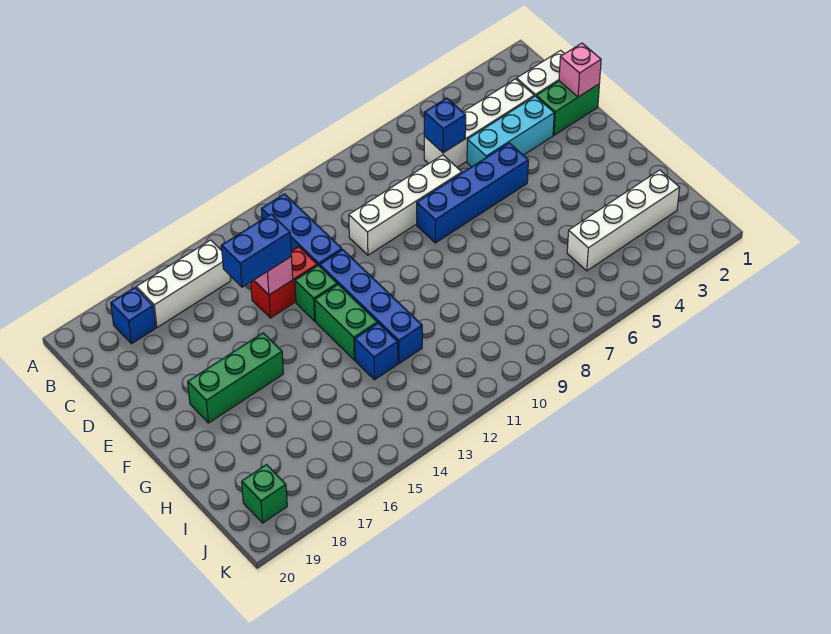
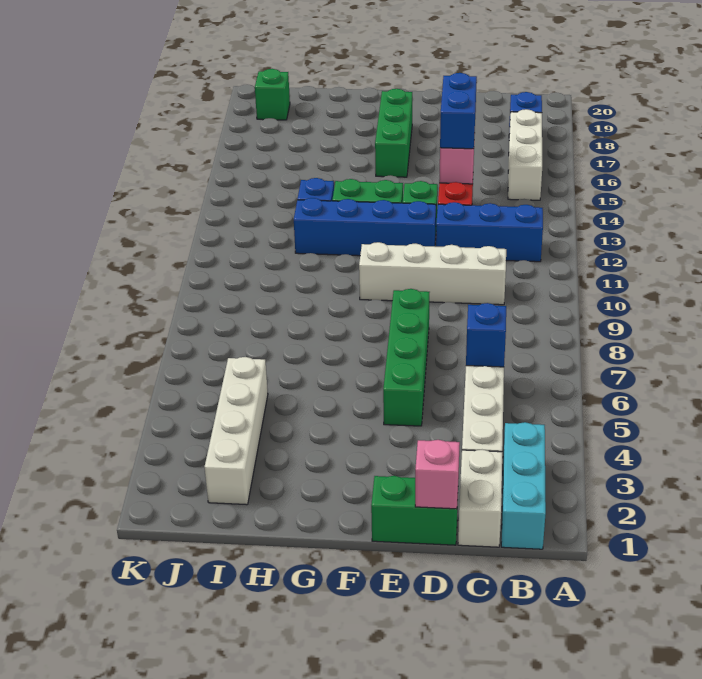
green brick D1:D2 level 1 -> green brick D1:E1 level 1
cyan brick D3:D5 level 1 -> cyan brick B1:B3 level 1
white brick D7:D10 level 1 -> white brick C10:F10 level 1
blue brick E5:E8 level 1 -> green brick E5:E8 level 1

